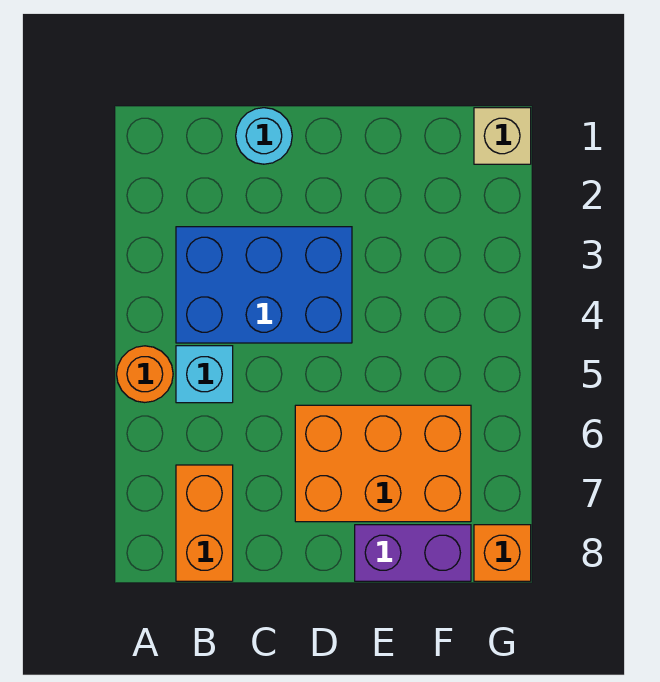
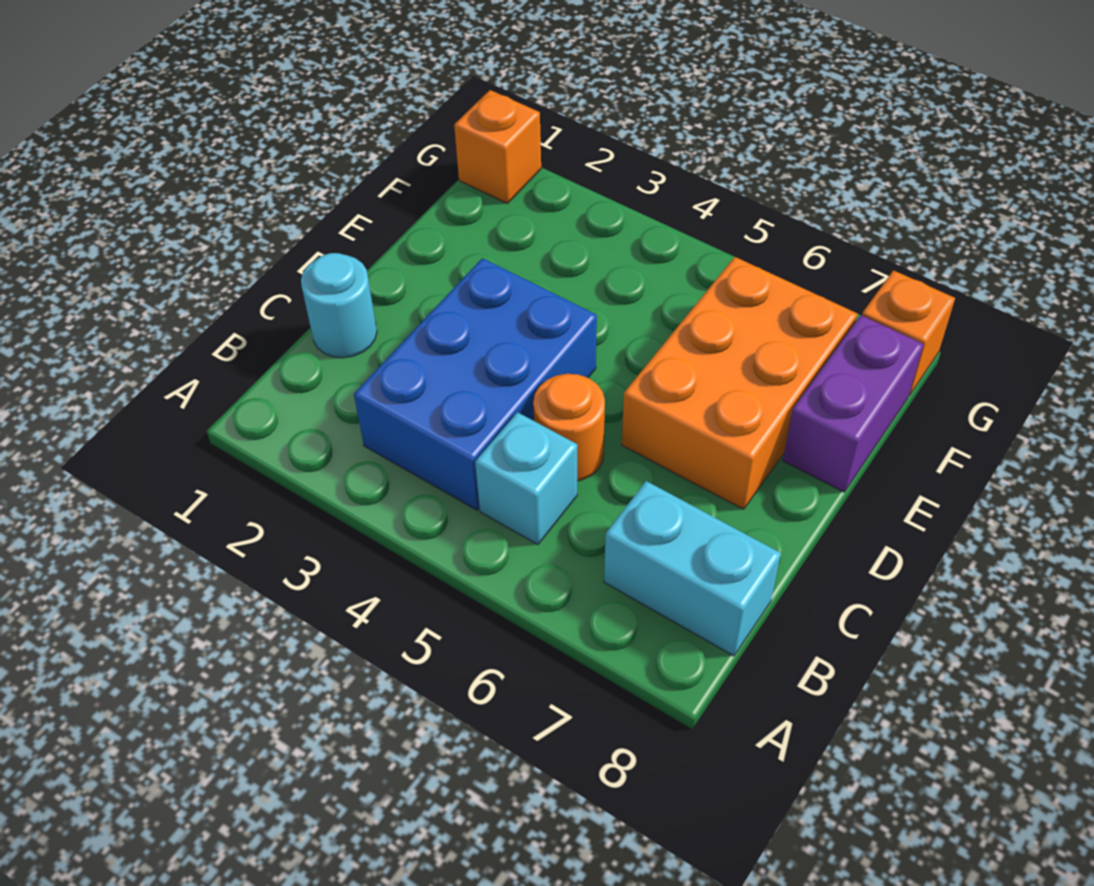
orange round brick A5 level 1 -> orange round brick C5 level 1
orange brick B7:B8 level 1 -> cyan brick B7:B8 level 1
tan brick G1 level 1 -> orange brick G1 level 1

